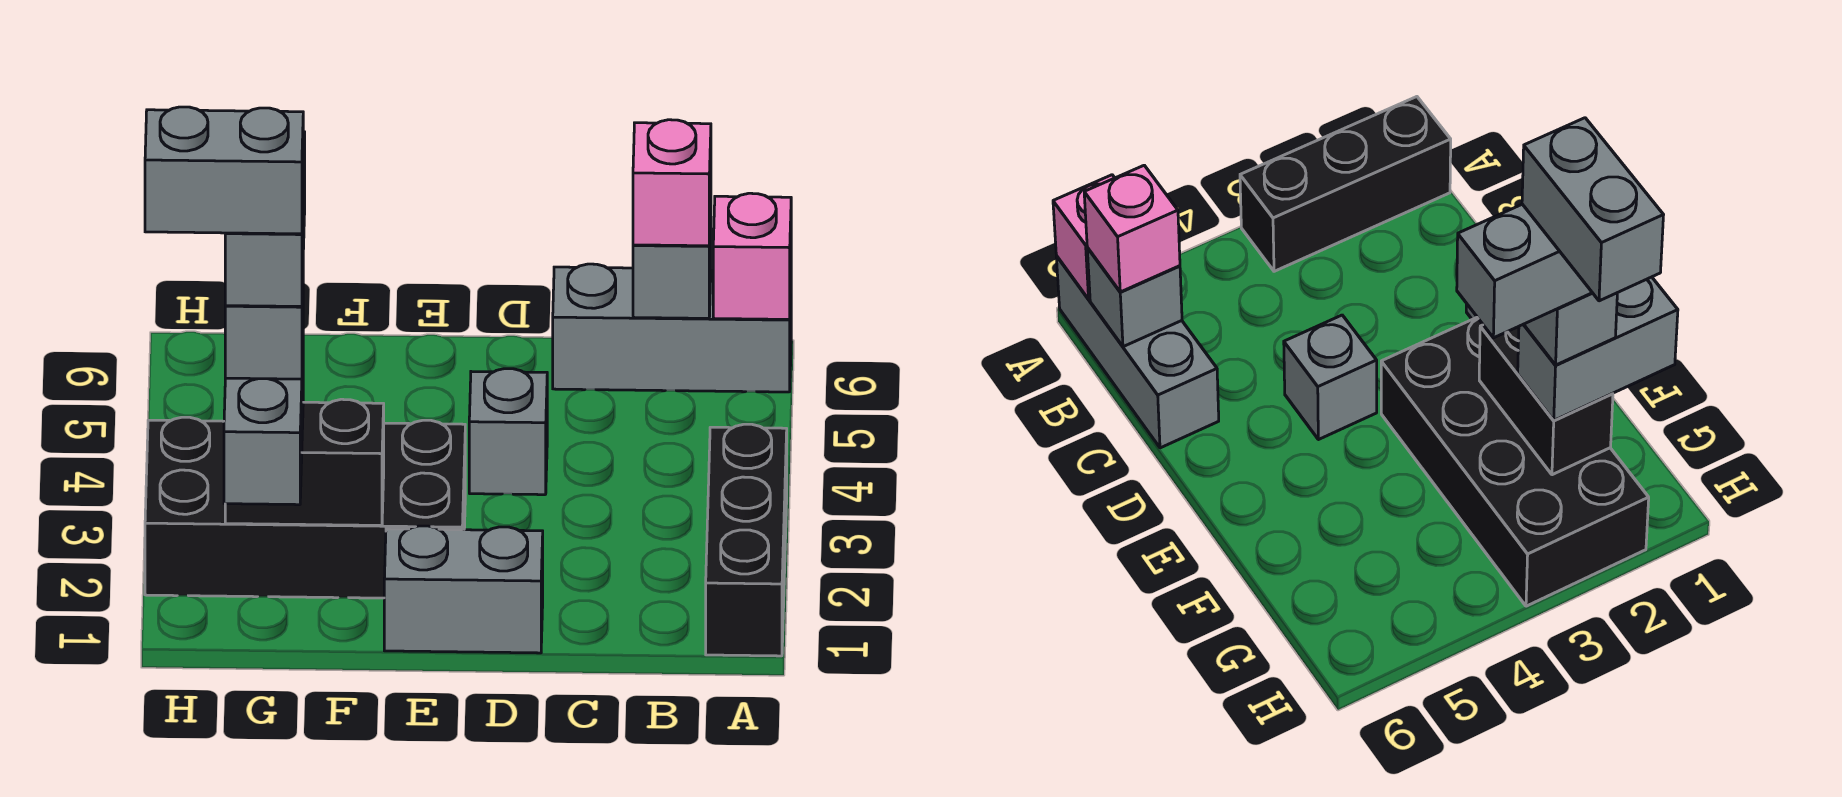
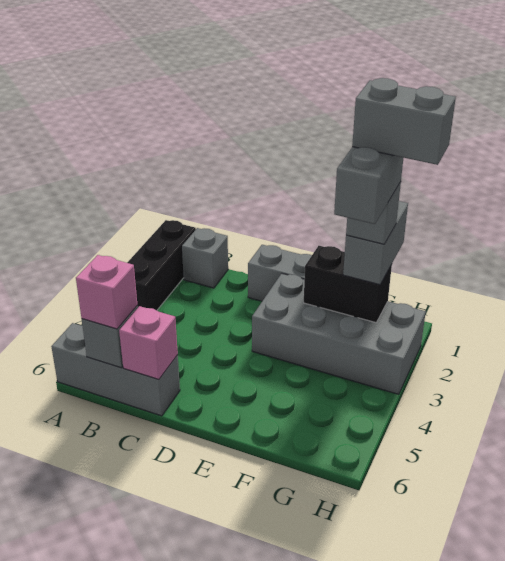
pink brick A6 level 2 -> pink brick C6 level 2
grey brick D4 level 1 -> grey brick B1 level 1
black brick E2:H3 level 1 -> grey brick E2:H3 level 1

